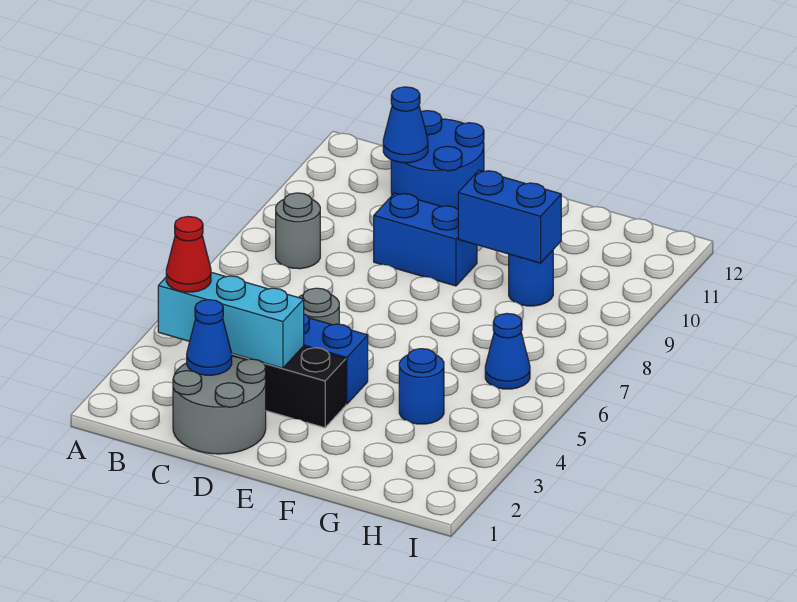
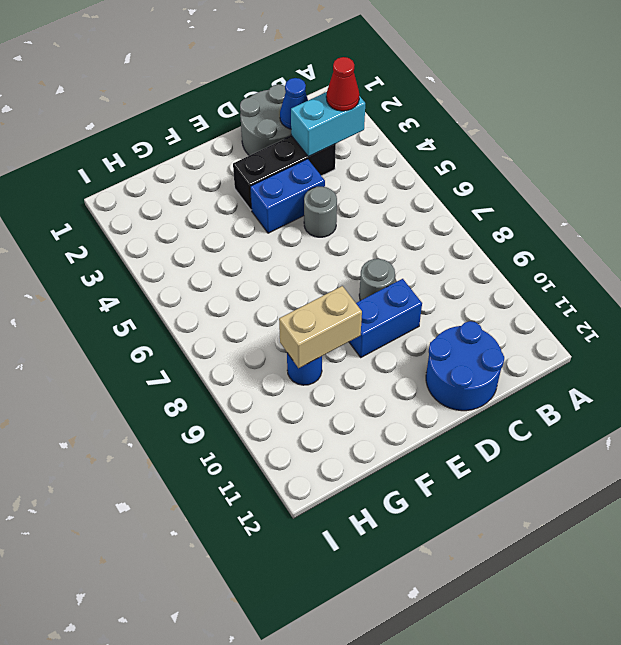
cyan brick B3:D3 level 2 -> cyan brick B3:C3 level 2
grey round brick B8 level 1 -> grey round brick D8 level 1
blue cone C11 level 2 -> none
blue brick F9:G9 level 2 -> tan brick F9:G9 level 2
blue round brick G4 level 1 -> none
blue cone H6 level 1 -> none

